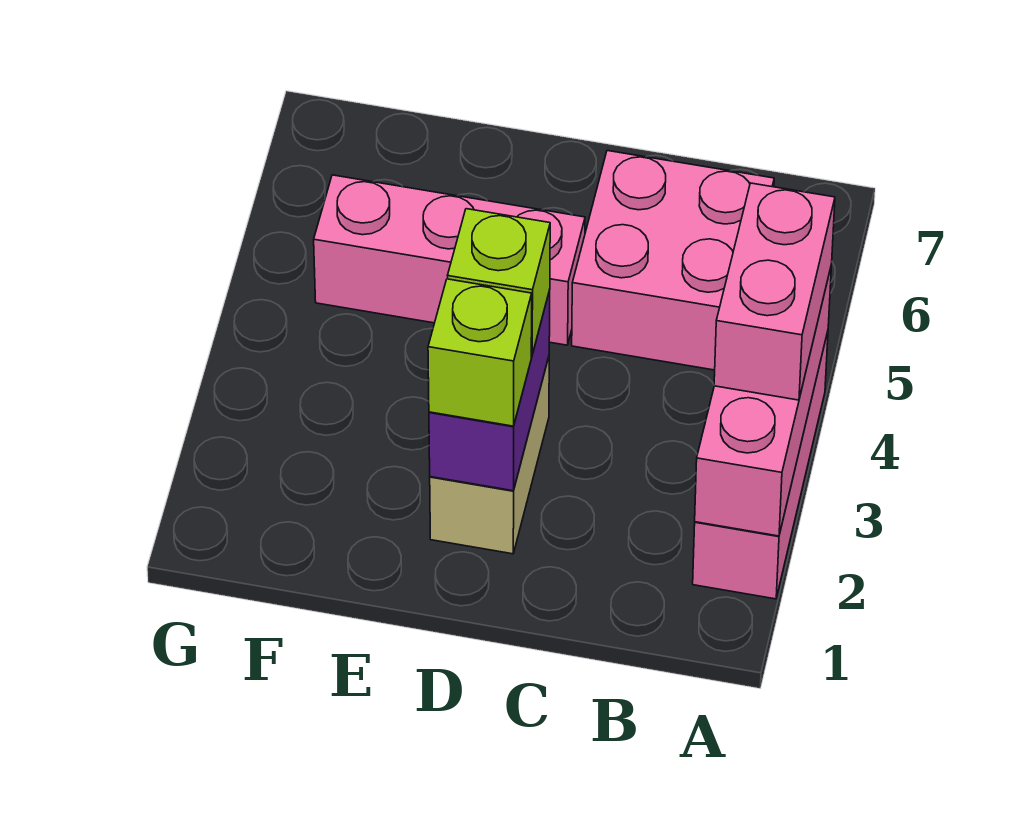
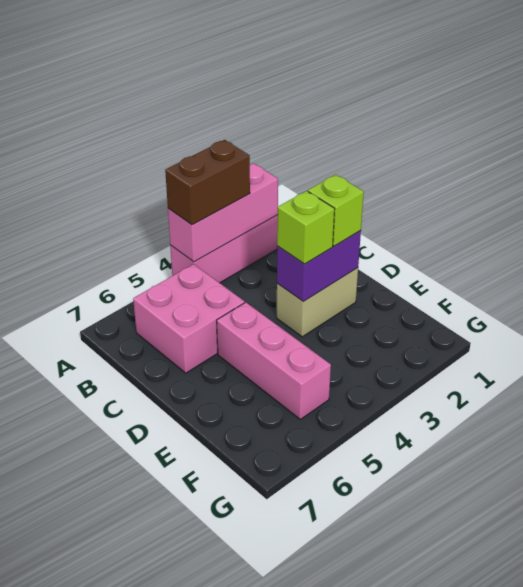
pink brick A3:A4 level 3 -> brown brick A3:A4 level 3

